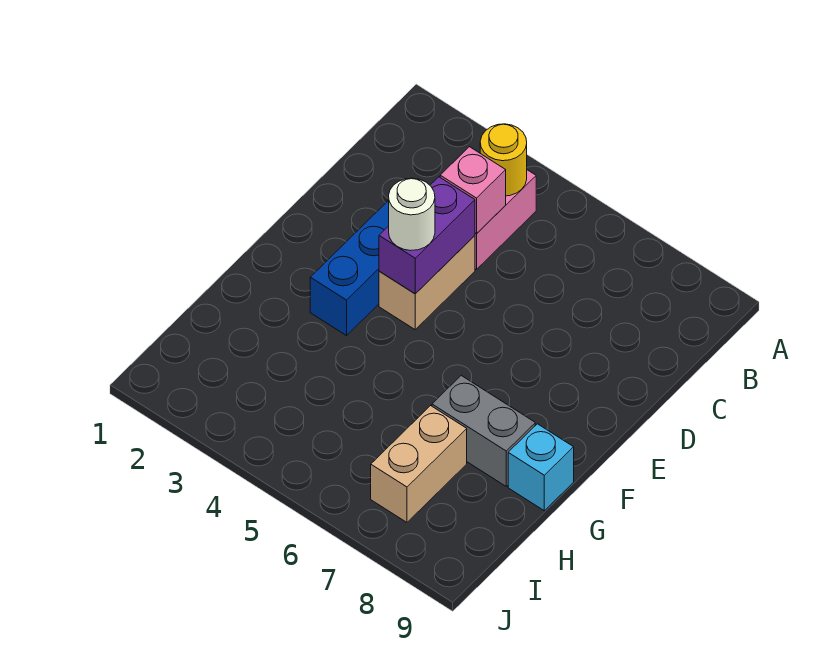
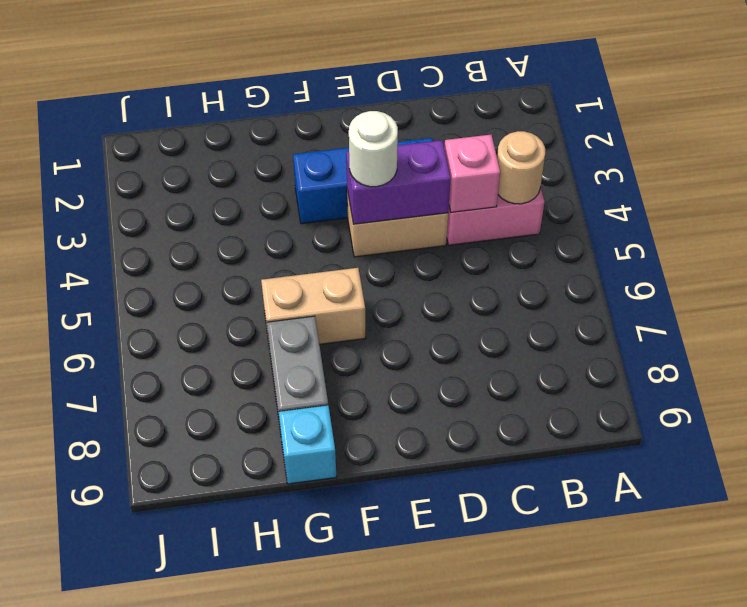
yellow round brick B4 level 2 -> tan round brick B4 level 2
tan brick H7:I7 level 1 -> tan brick F6:G6 level 1

